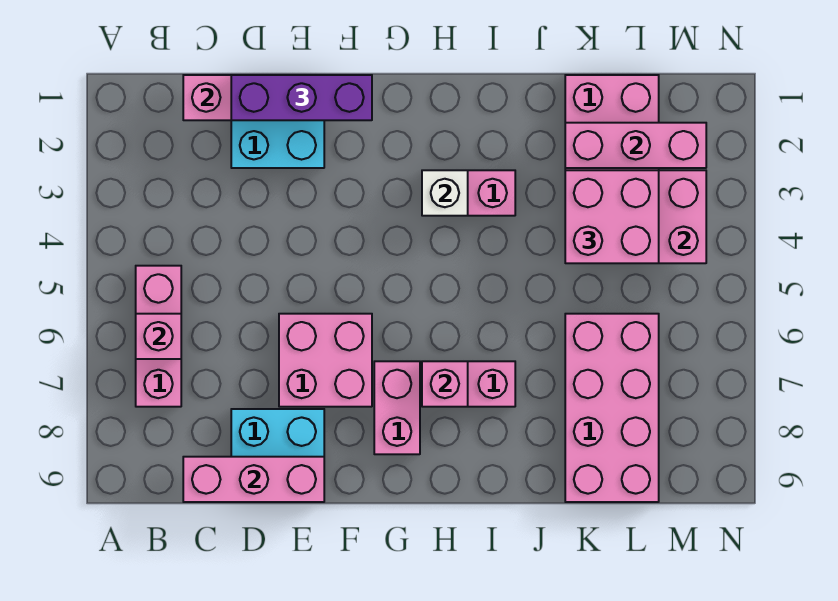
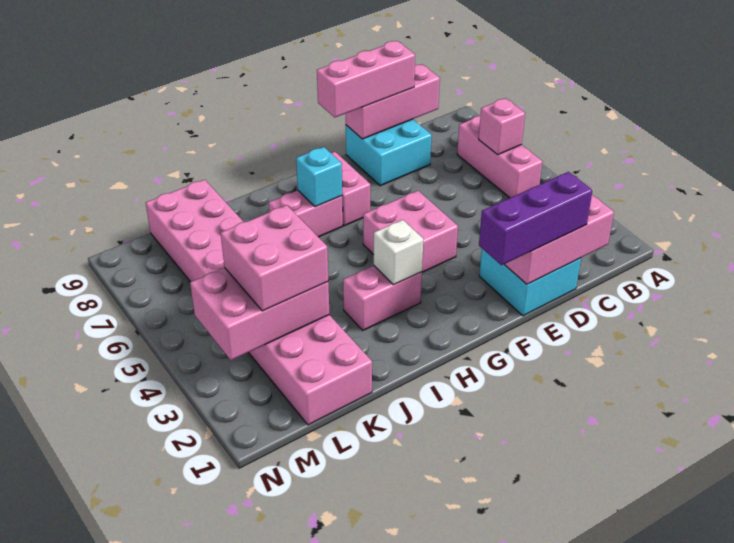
pink brick E6:F7 level 1 -> pink brick F4:G5 level 1
pink brick H7 level 2 -> cyan brick H7 level 2
pink brick K2:M2 level 2 -> pink brick D9:F9 level 3

